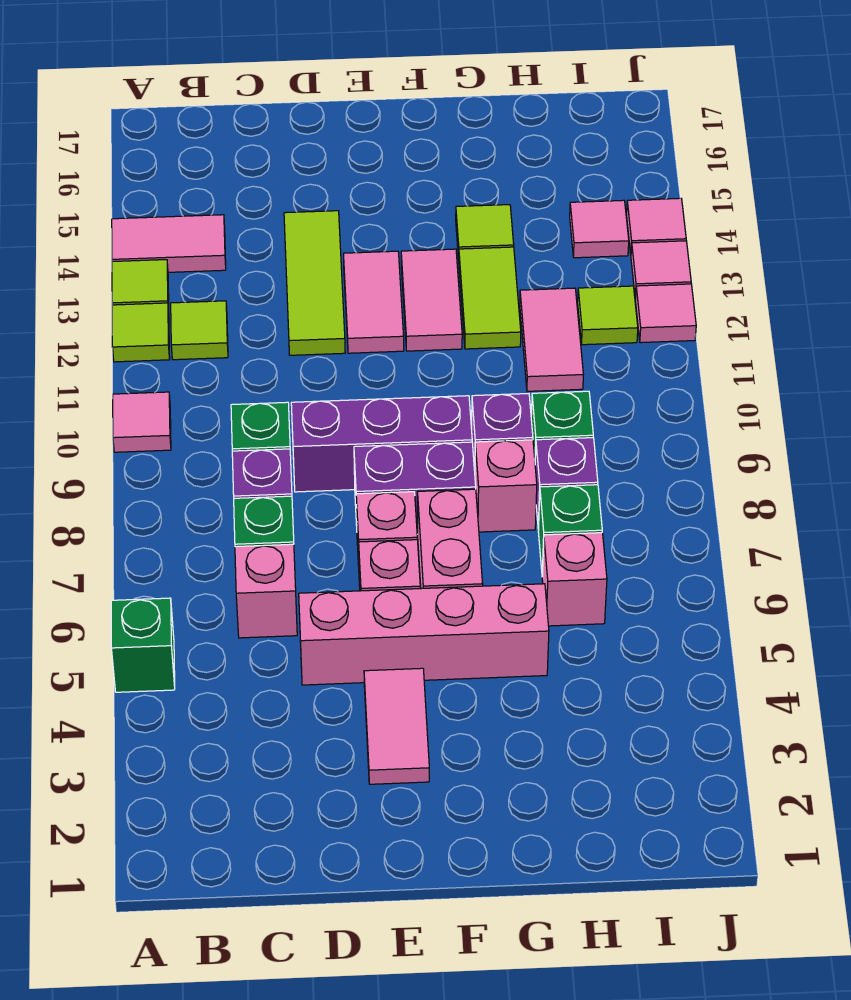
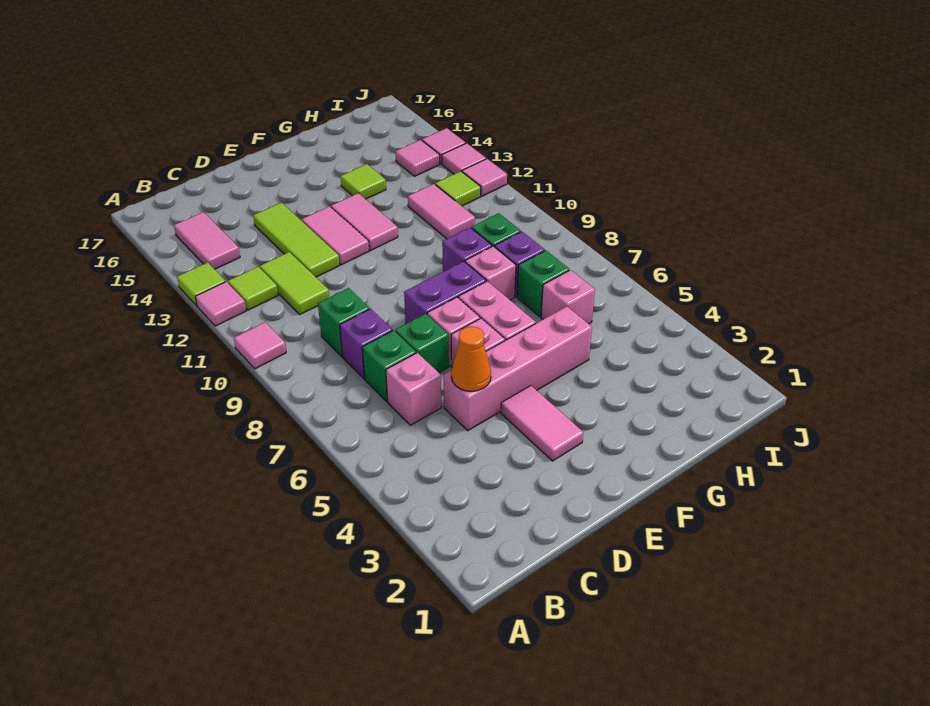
green brick A5 level 1 -> green brick D7 level 1
lime tile A12 level 1 -> pink tile A12 level 1
pink tile A14:B14 level 1 -> pink tile B14:B15 level 1
none -> orange cone D5 level 2
purple brick D9:F9 level 1 -> none
lime tile G12:G13 level 1 -> lime tile C11:C12 level 1

